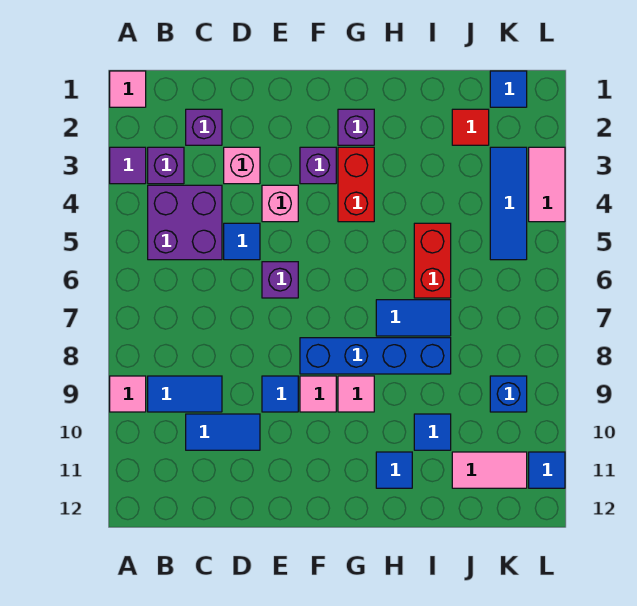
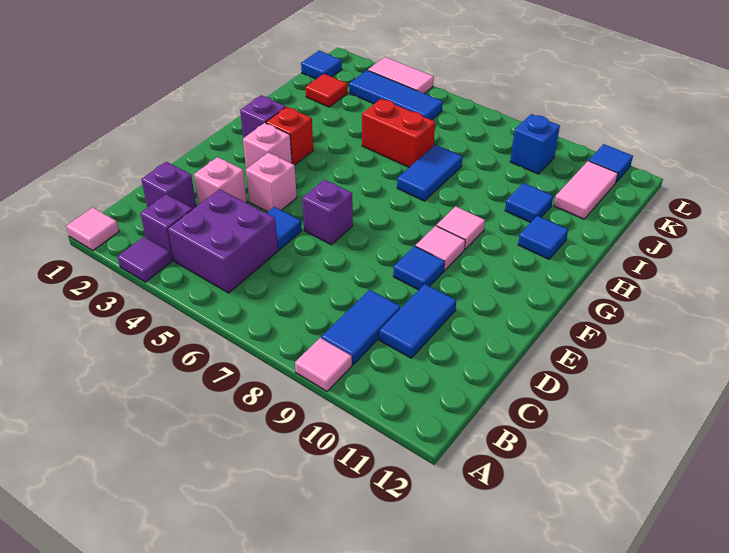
purple brick F3 level 1 -> pink brick F3 level 1
blue brick F8:I8 level 1 -> none
red brick G3:G4 level 1 -> red brick G3 level 1

